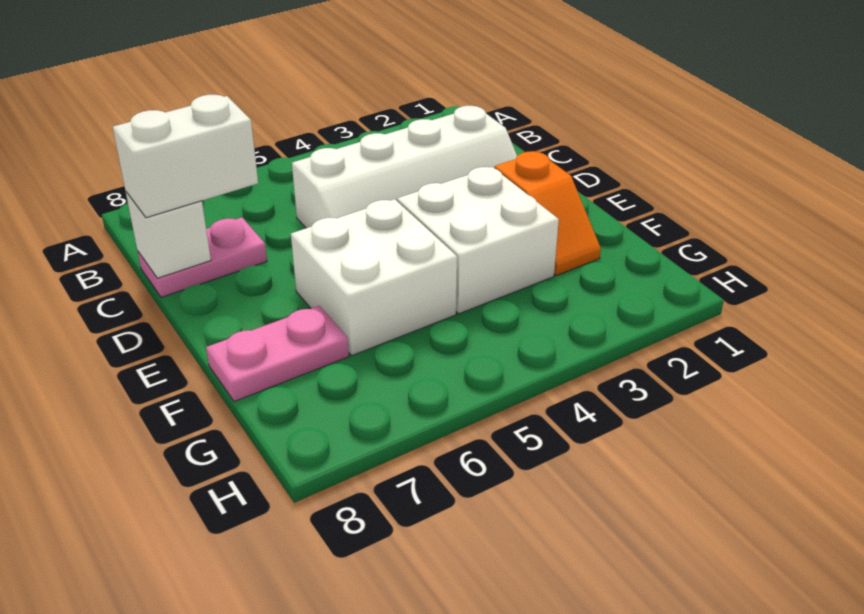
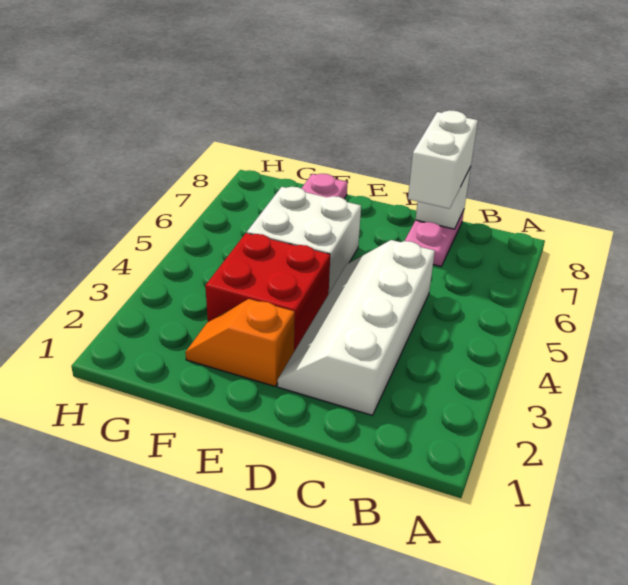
white brick E3:F4 level 1 -> red brick E3:F4 level 1

